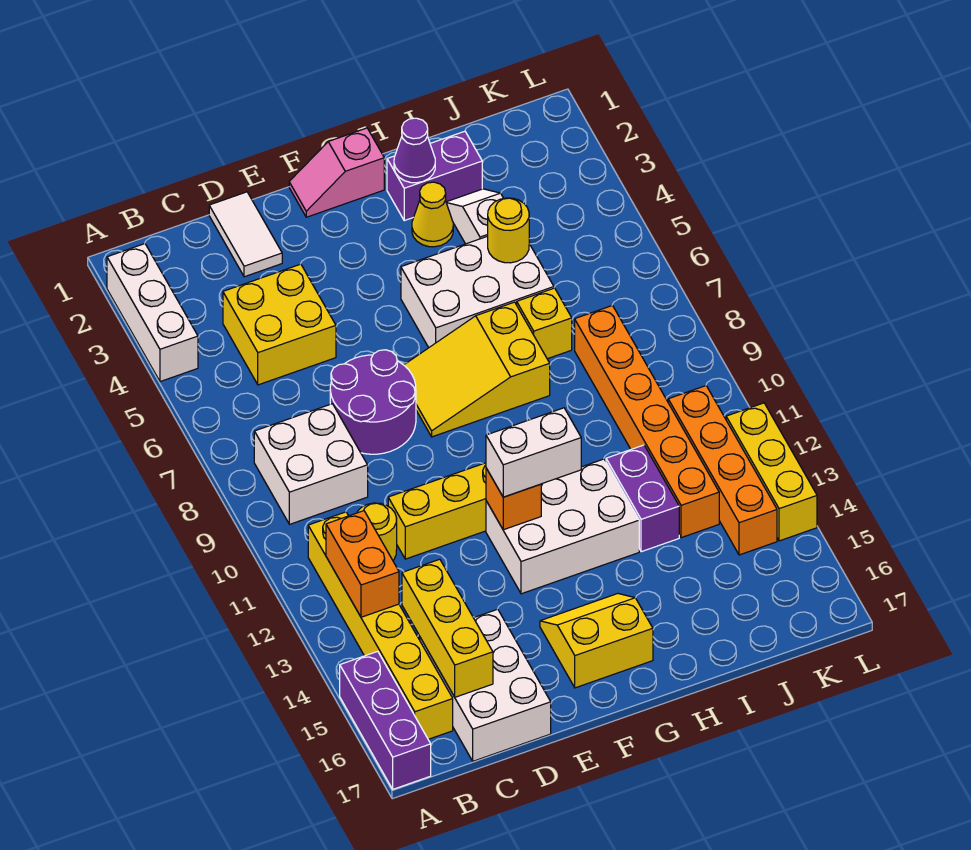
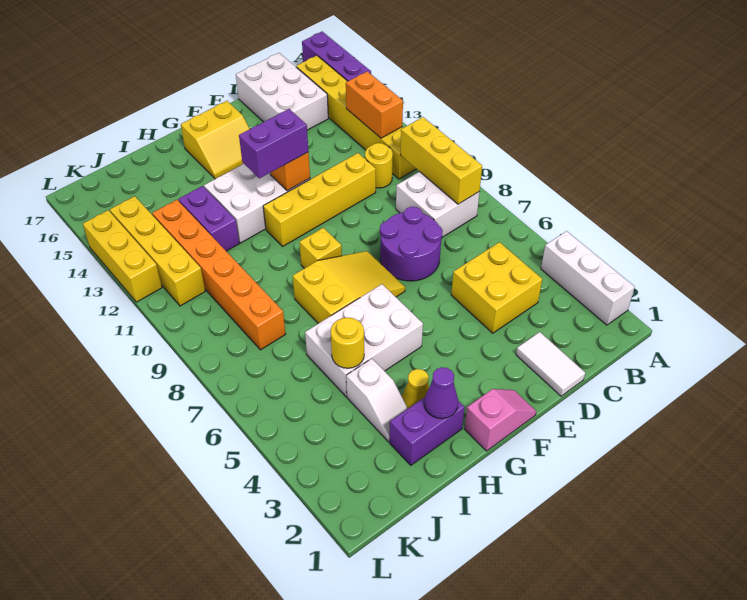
yellow brick C14:C16 level 2 -> yellow brick B8:B10 level 2
white brick F12:G12 level 3 -> purple brick F12:G12 level 3
yellow brick I7 level 1 -> yellow brick G9 level 1
orange brick K11:K14 level 1 -> yellow brick K11:K14 level 1

